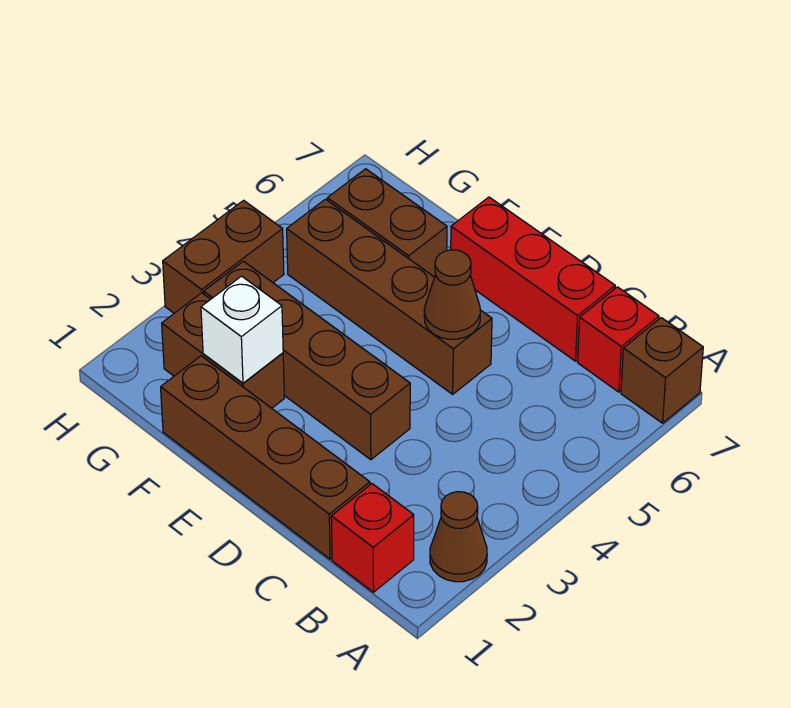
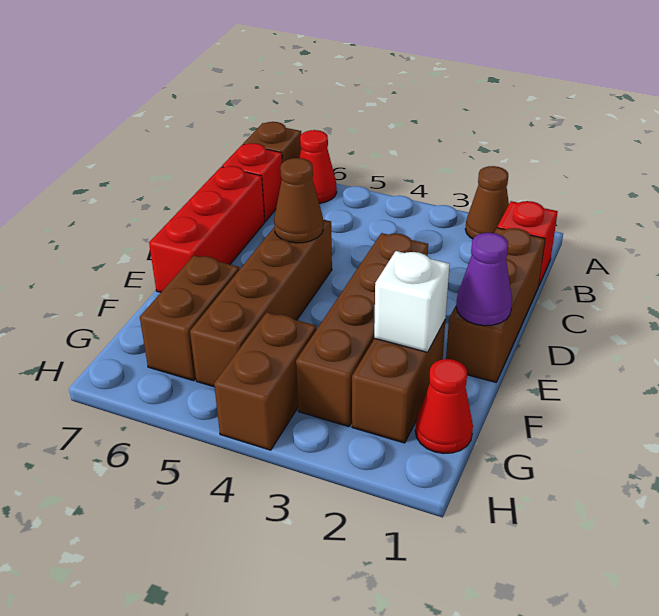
none -> red cone A6 level 1
brown brick C1:F1 level 1 -> brown brick C1:E1 level 1
none -> purple cone E1 level 2
none -> red cone G1 level 1
brown brick H3:H4 level 1 -> brown brick G4:H4 level 1

